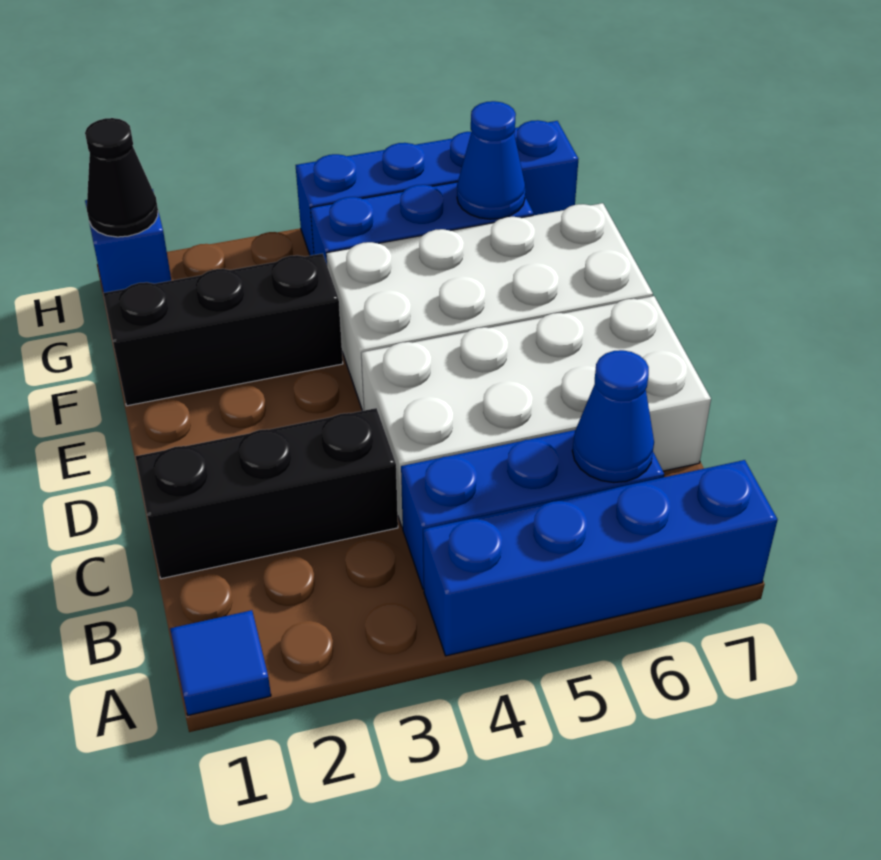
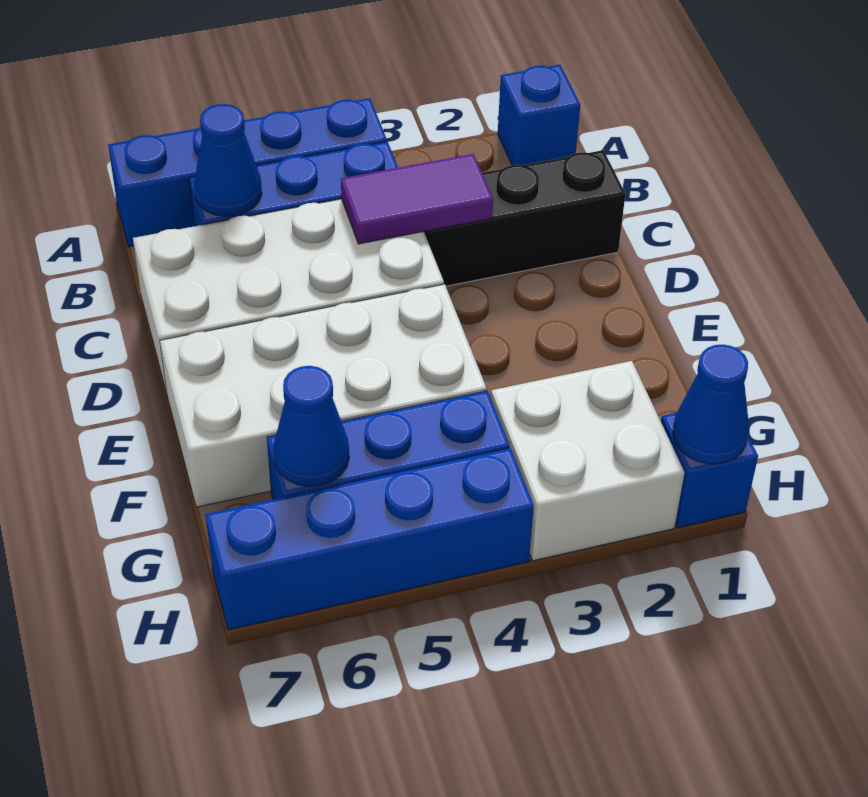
blue tile A1 level 1 -> blue brick A1 level 1
none -> purple tile C3:C4 level 2
black brick F1:F3 level 1 -> none
none -> white brick G2:H3 level 1
black cone H1 level 2 -> blue cone H1 level 2

